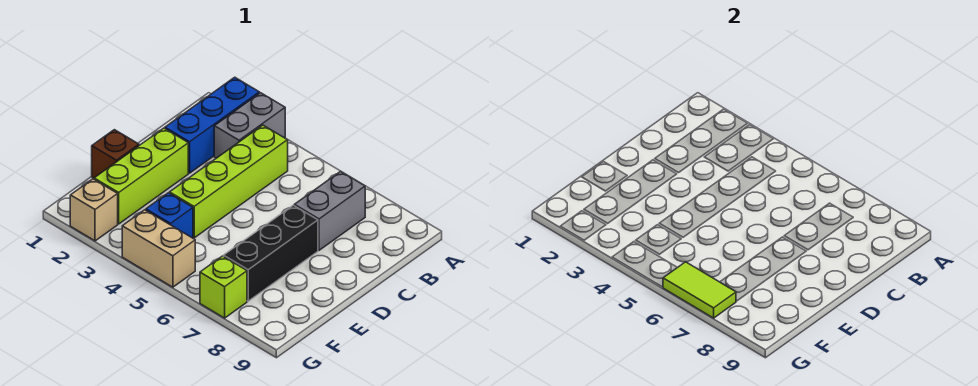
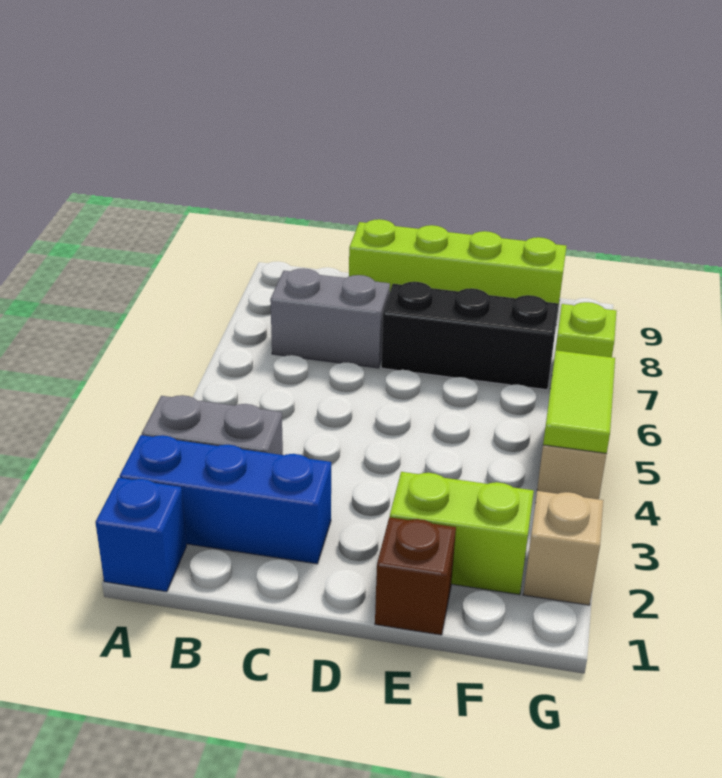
lime brick B4:E4 level 1 -> lime brick C9:F9 level 1
lime brick D2:F2 level 1 -> lime brick E2:F2 level 1
blue brick F4 level 1 -> blue brick A1 level 1
lime tile G6:G7 level 2 -> lime tile G4:G5 level 2

